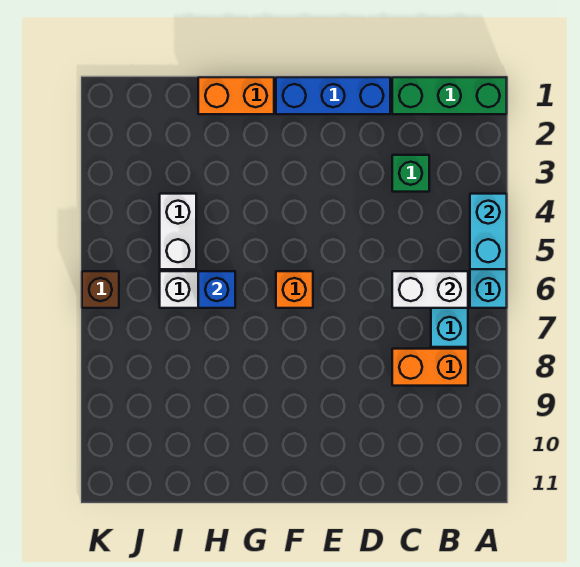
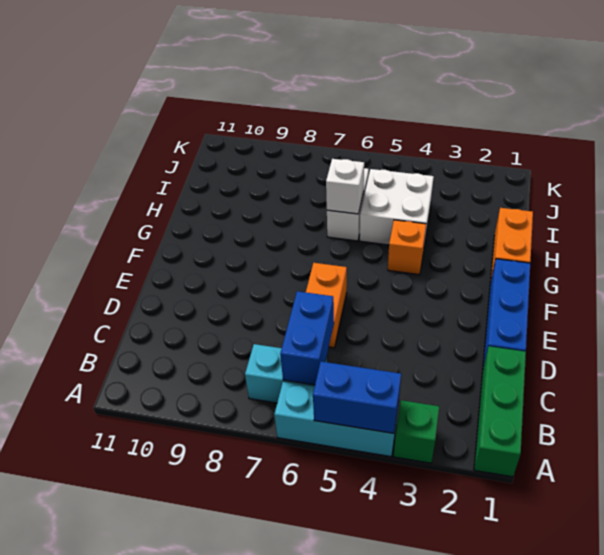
cyan brick A4:A5 level 2 -> blue brick A4:A5 level 2
white brick B6:C6 level 2 -> blue brick B6:C6 level 2
orange brick B8:C8 level 1 -> orange brick D6:E6 level 1
green brick C3 level 1 -> green brick A3 level 1
orange brick F6 level 1 -> orange brick G4 level 1
blue brick H6 level 2 -> white brick H6 level 2
white brick I4:I5 level 1 -> white brick H4:I5 level 1
brown brick K6 level 1 -> none

